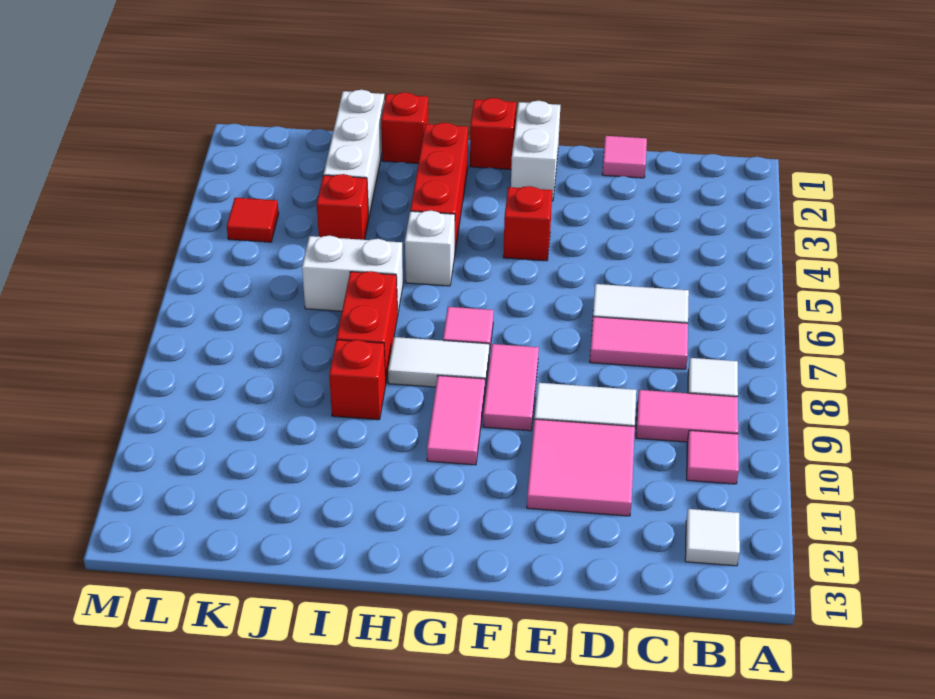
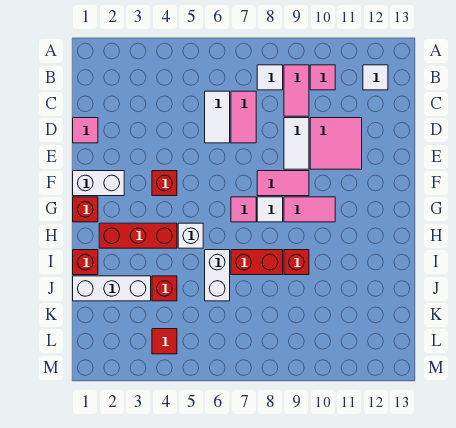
white tile G8:H8 level 1 -> white tile G8 level 1

